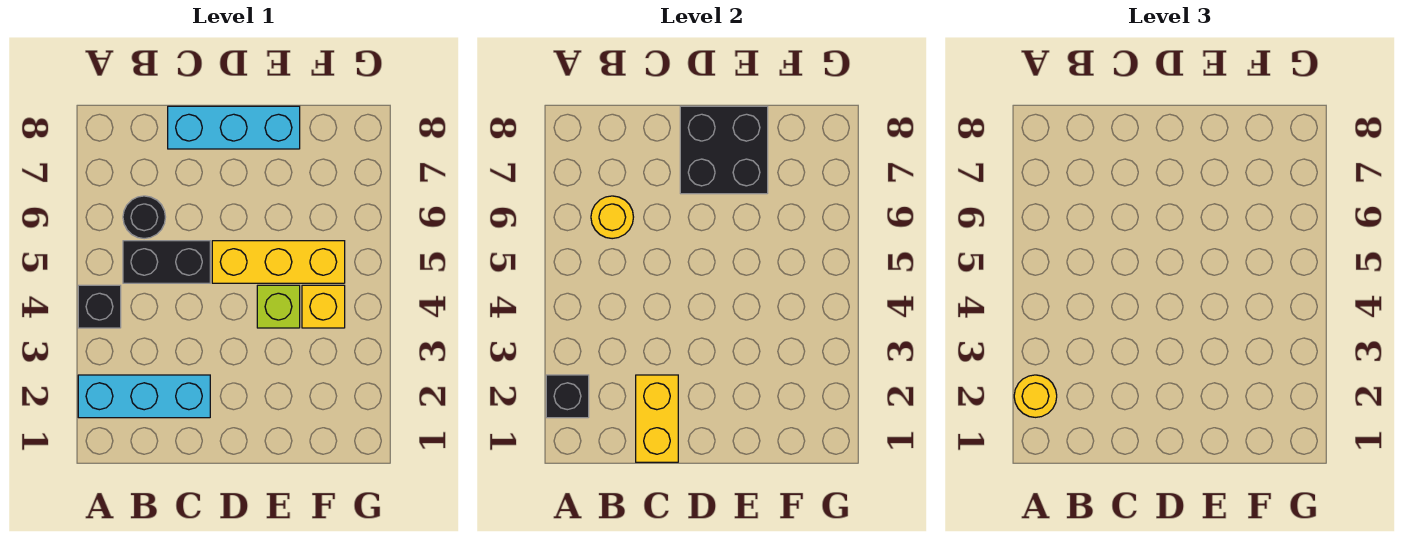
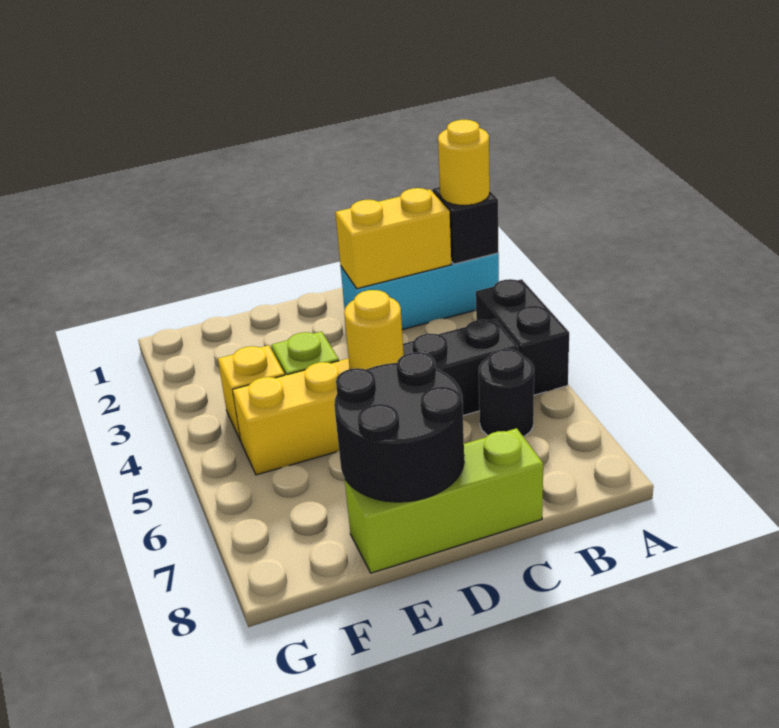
black brick A4 level 1 -> black brick A4:A5 level 1
yellow round brick B6 level 2 -> yellow round brick D5 level 2
yellow brick C1:C2 level 2 -> yellow brick B2:C2 level 2
cyan brick C8:E8 level 1 -> lime brick C8:E8 level 1
black brick D7:E8 level 2 -> black round brick D7:E8 level 2

